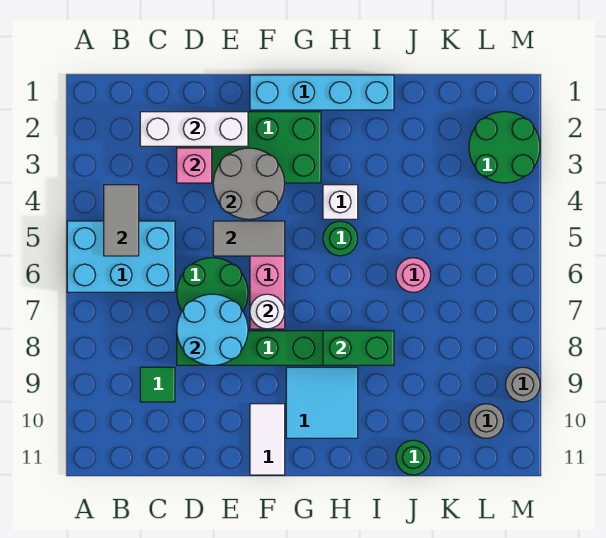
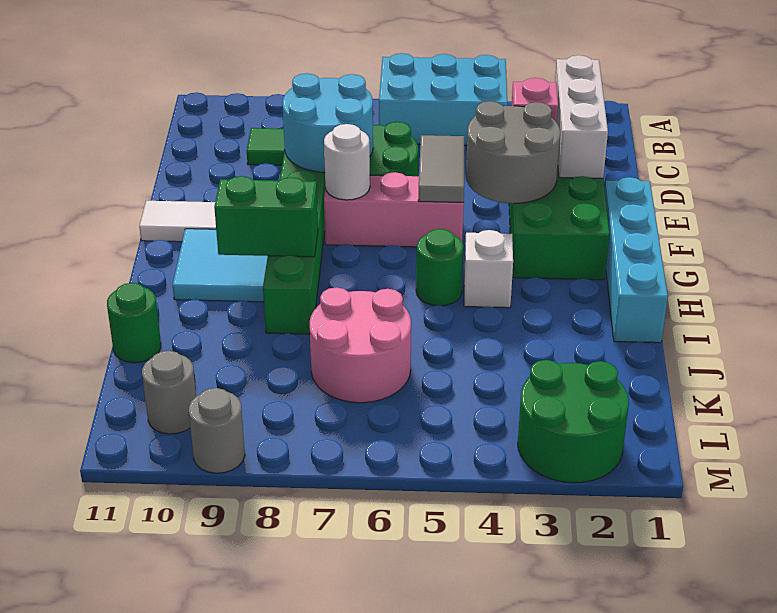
cyan brick A5:C6 level 1 -> cyan brick A4:B6 level 1
grey tile B4:B5 level 2 -> none
green brick H8:I8 level 2 -> green brick H8:H9 level 2
pink round brick J6 level 1 -> pink round brick J6:K7 level 1

